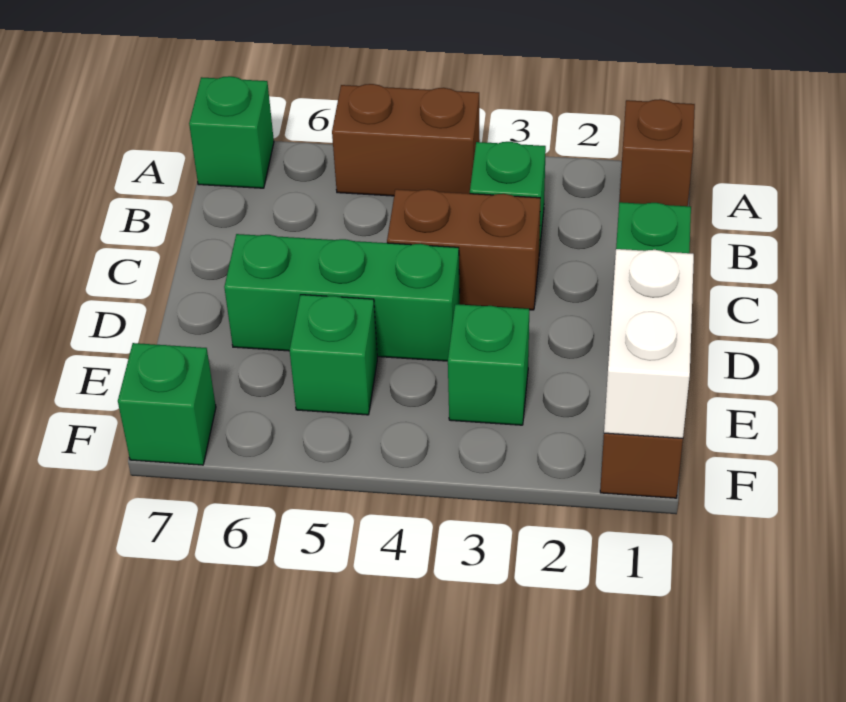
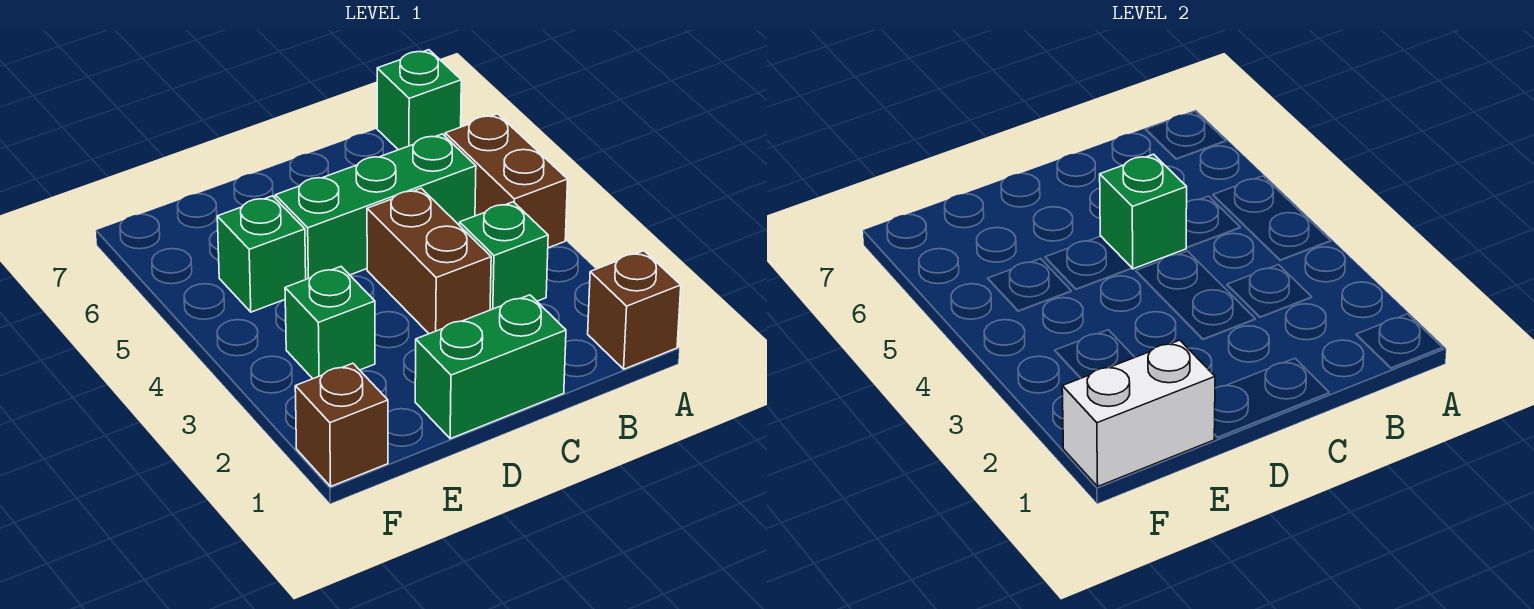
green brick D4:D6 level 1 -> green brick B5:D5 level 1
green brick F7 level 1 -> green brick C5 level 2

